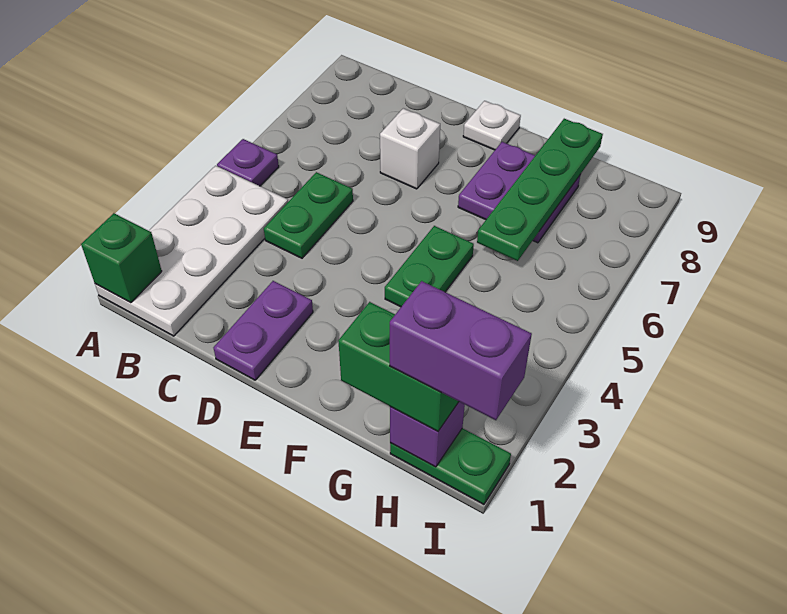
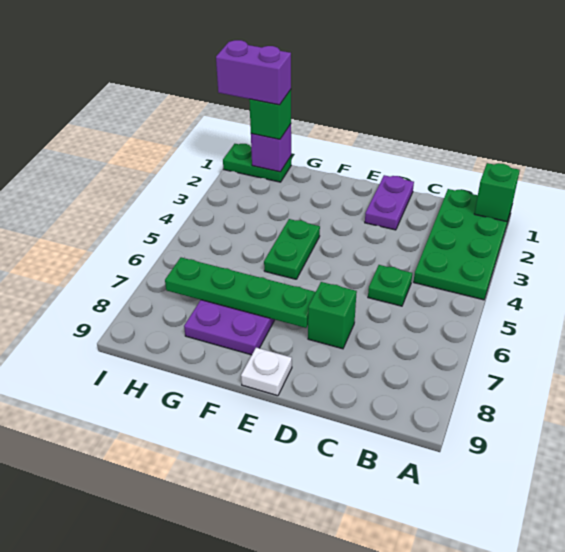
white plate A1:B4 level 1 -> green plate A1:B4 level 1
purple plate A5 level 1 -> none
green plate C4:C5 level 1 -> green plate C5 level 1
white brick D7 level 1 -> green brick D7 level 1
green brick G1:H1 level 3 -> green brick H1 level 3
green plate G6:G9 level 2 -> green plate E7:H7 level 2

